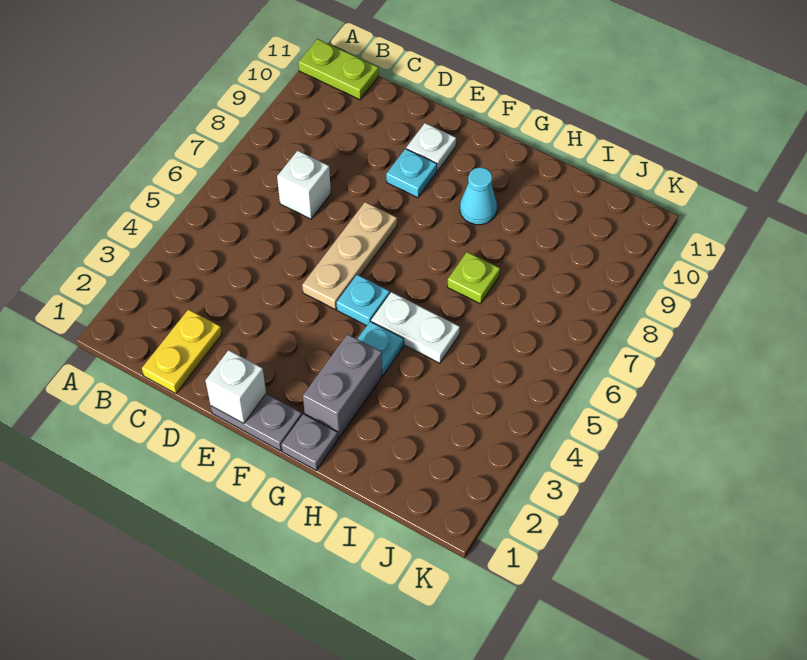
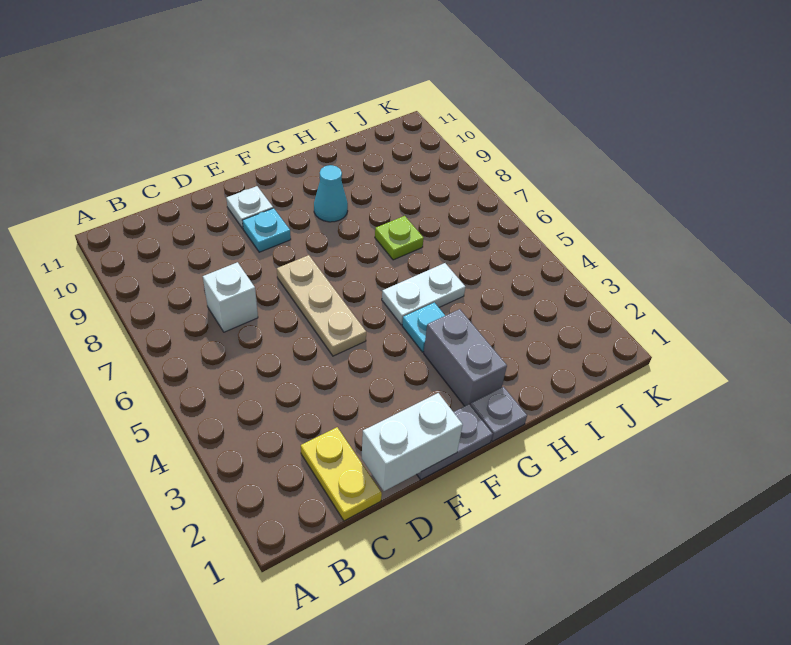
lime plate A11:B11 level 1 -> none
white brick E1 level 2 -> white brick D1:E1 level 2
cyan plate F5 level 1 -> none

